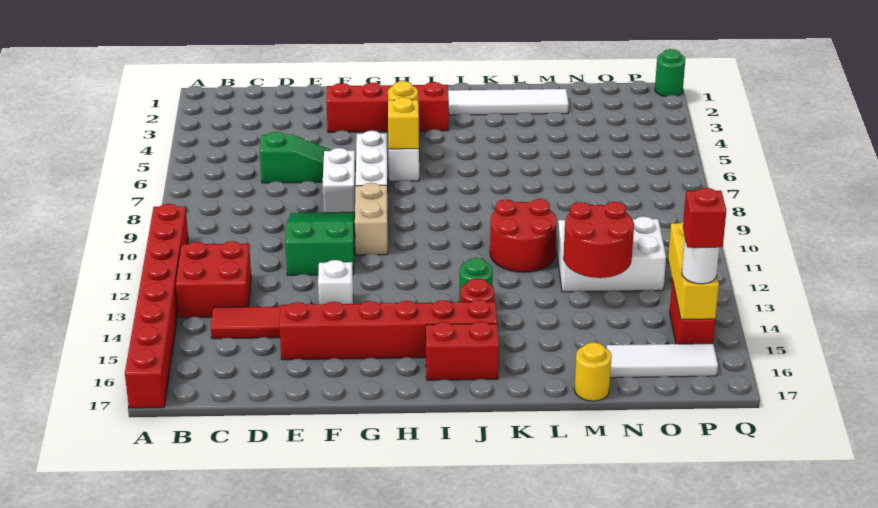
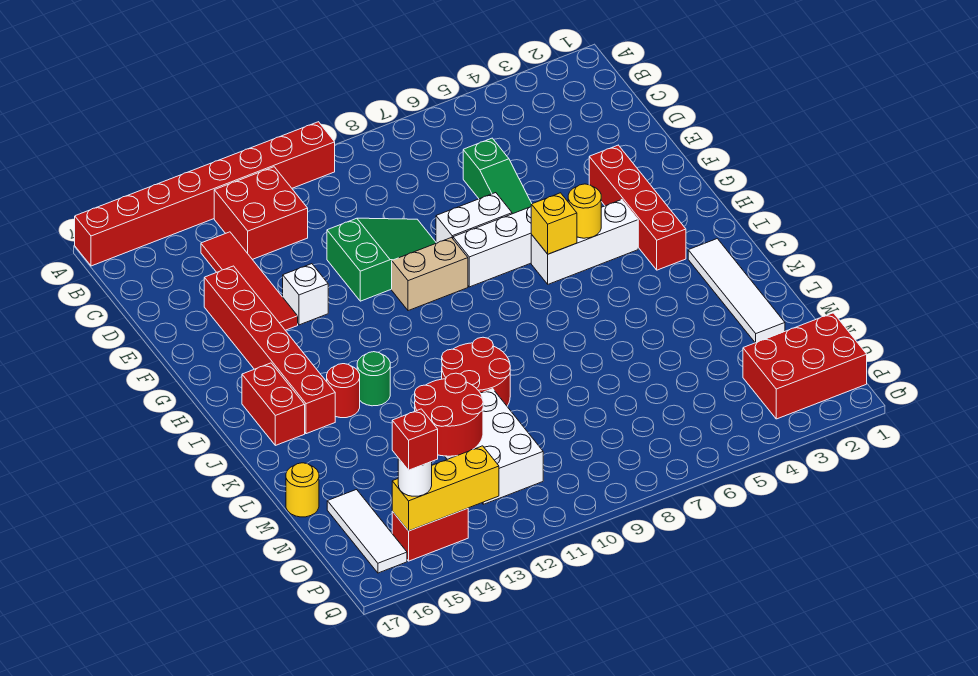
none -> red brick O1:P3 level 1
green round brick Q1 level 1 -> none

